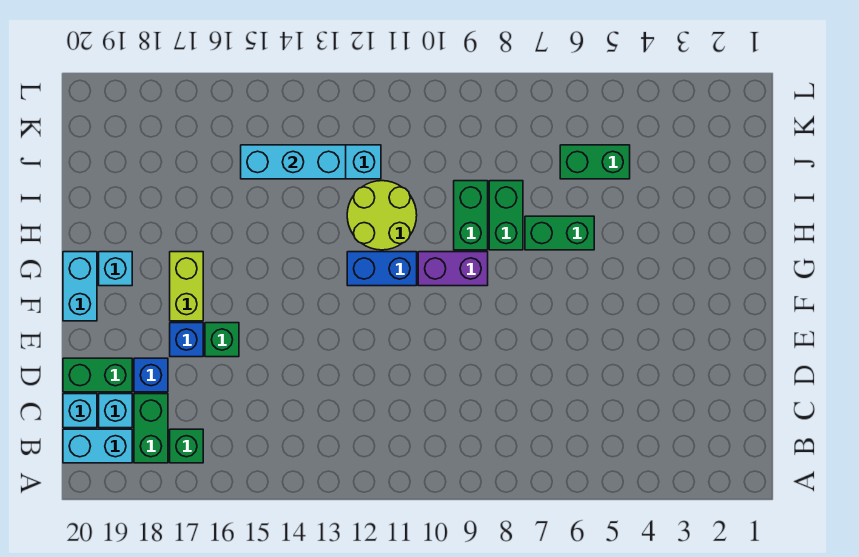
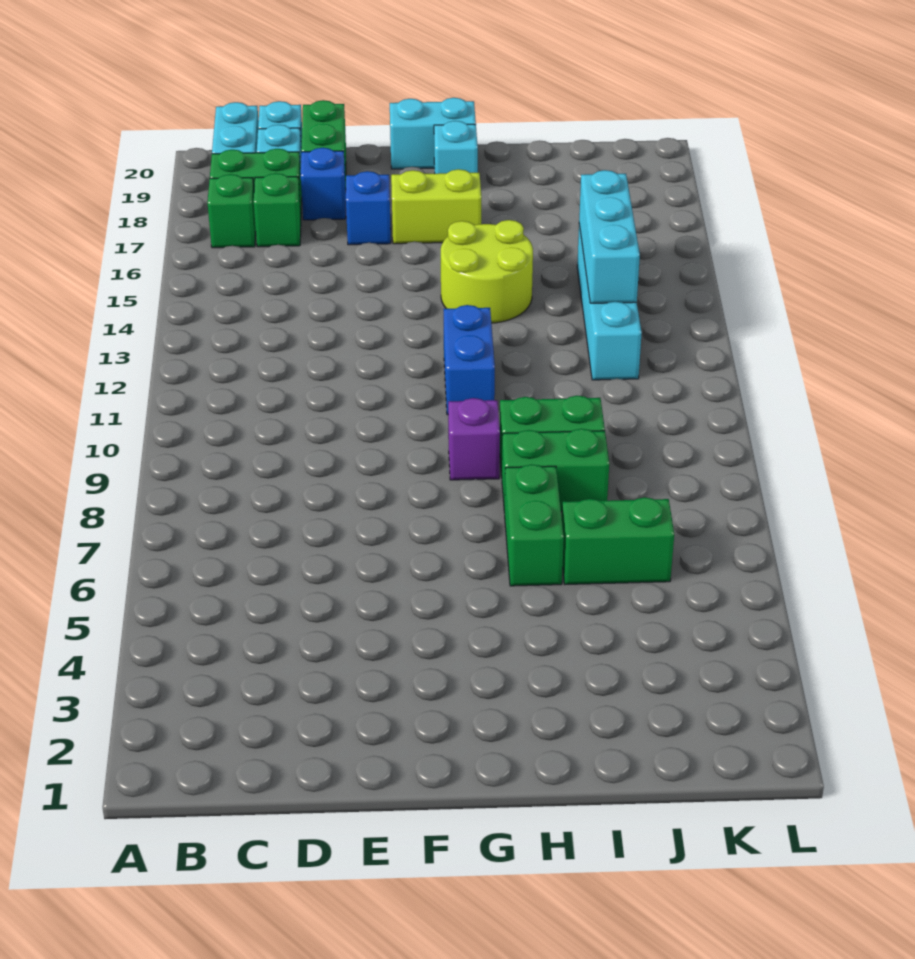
green brick E16 level 1 -> green brick C17 level 1
purple brick G9:G10 level 1 -> purple brick G9 level 1
lime round brick H11:I12 level 1 -> lime round brick G14:H15 level 1
green brick J5:J6 level 1 -> green brick I6:J6 level 1

